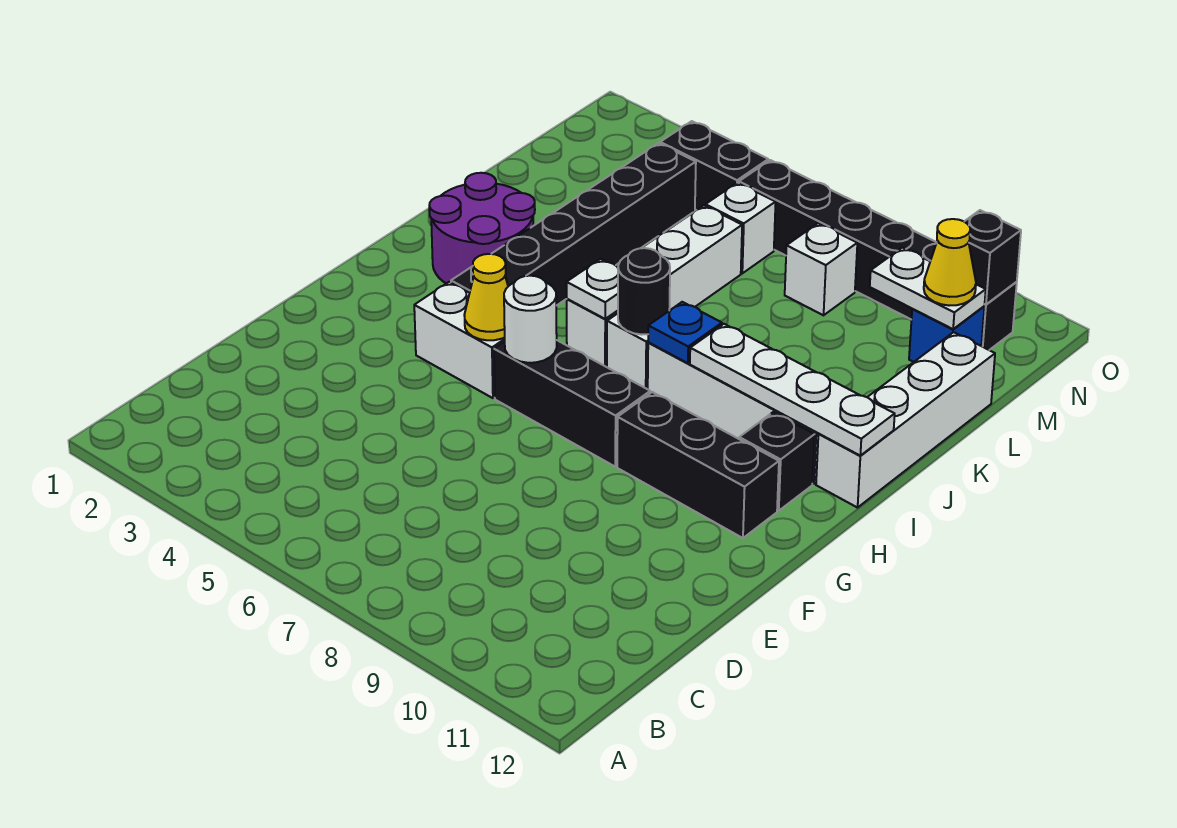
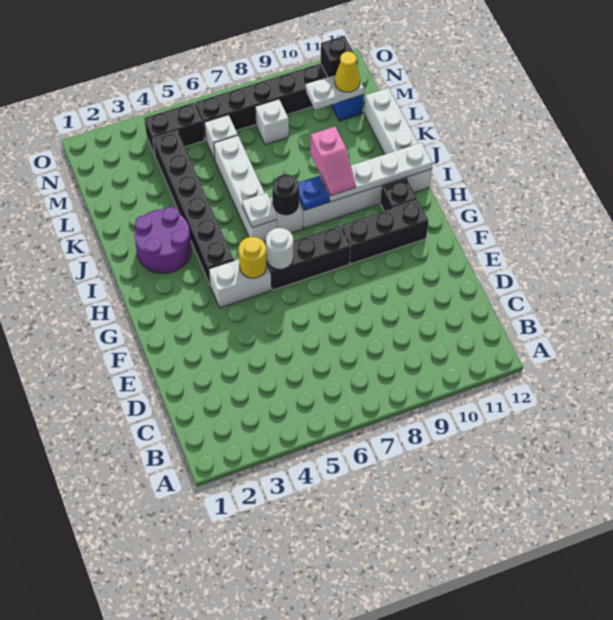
yellow cone G5 level 2 -> yellow round brick G5 level 2
none -> pink slope I9:J9 level 3 top J

